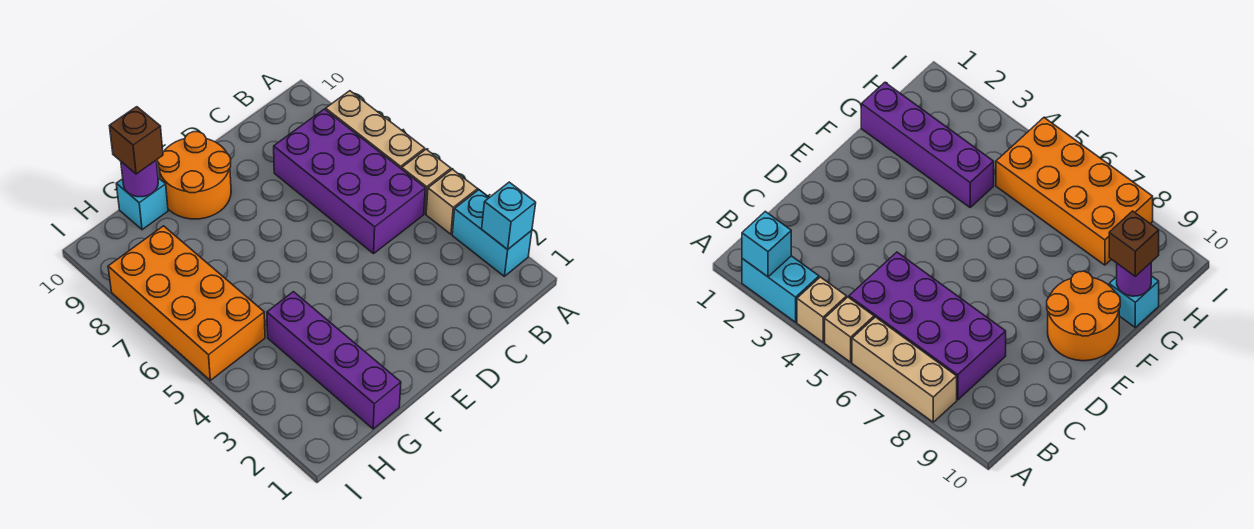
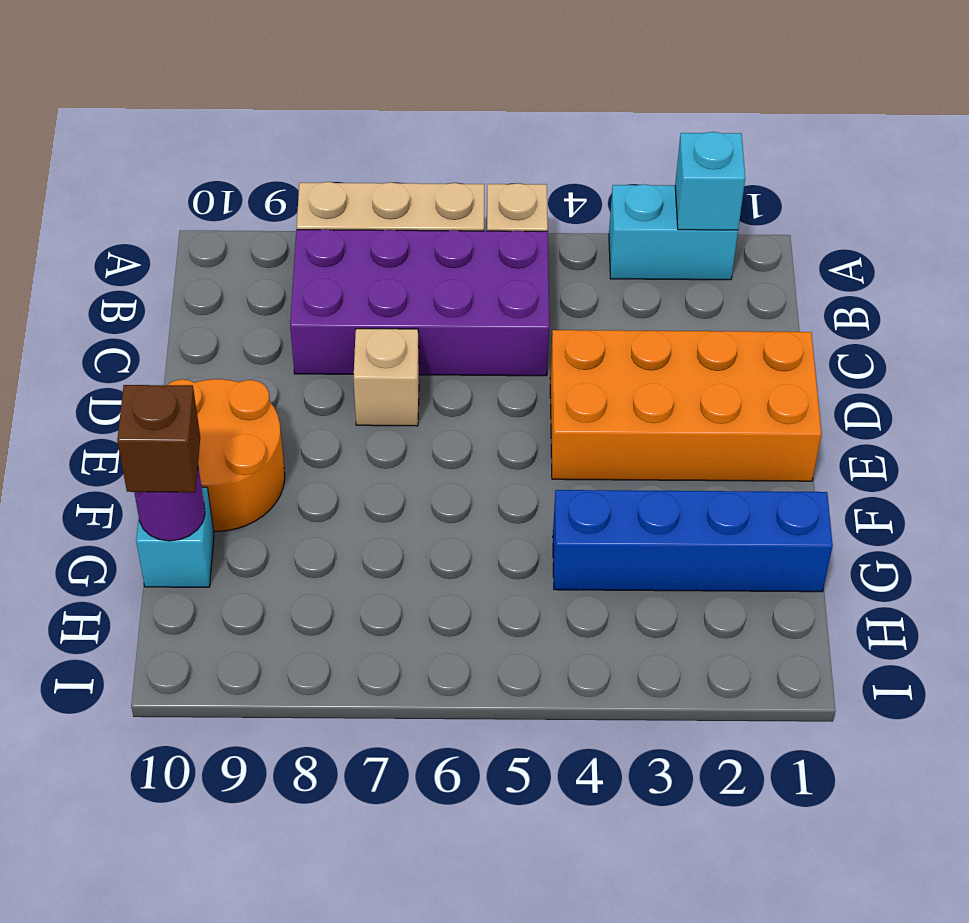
tan brick A4 level 1 -> tan brick D7 level 1
purple brick G1:G4 level 1 -> blue brick G1:G4 level 1
orange brick H5:I8 level 1 -> orange brick D1:E4 level 1

